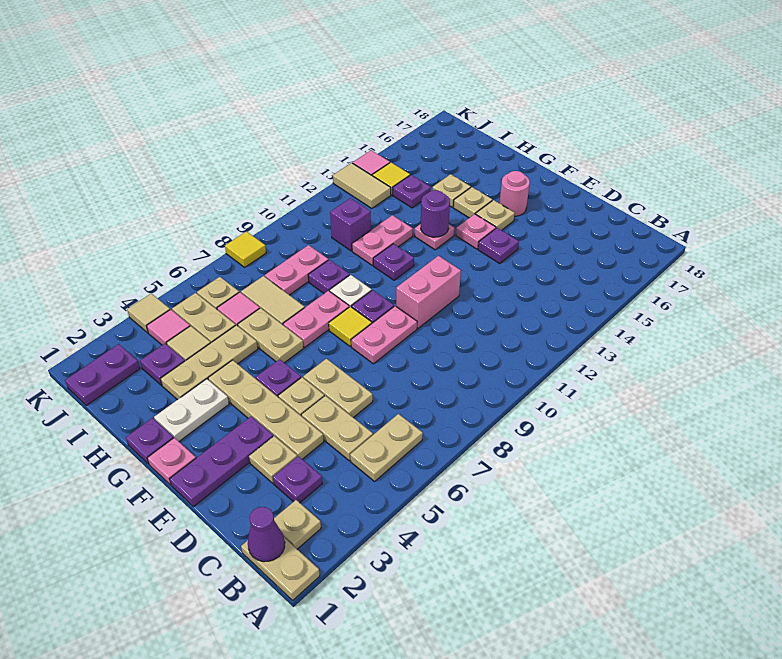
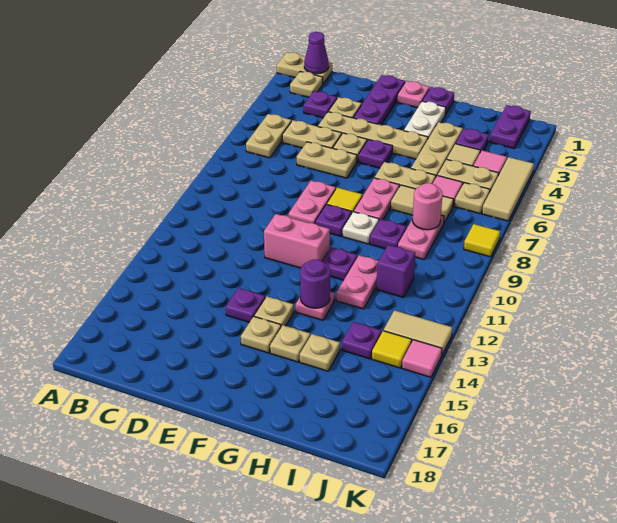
pink brick E10:E11 level 1 -> pink brick E11:F11 level 1
pink plate F14 level 1 -> tan plate F14 level 1
pink round brick F16 level 1 -> pink round brick I8 level 2
tan tile K4 level 1 -> tan tile K4:K6 level 1

